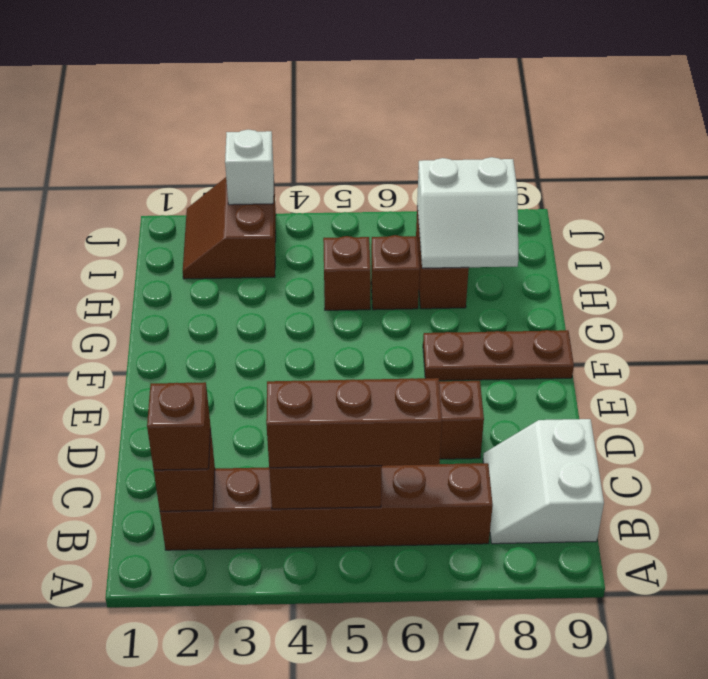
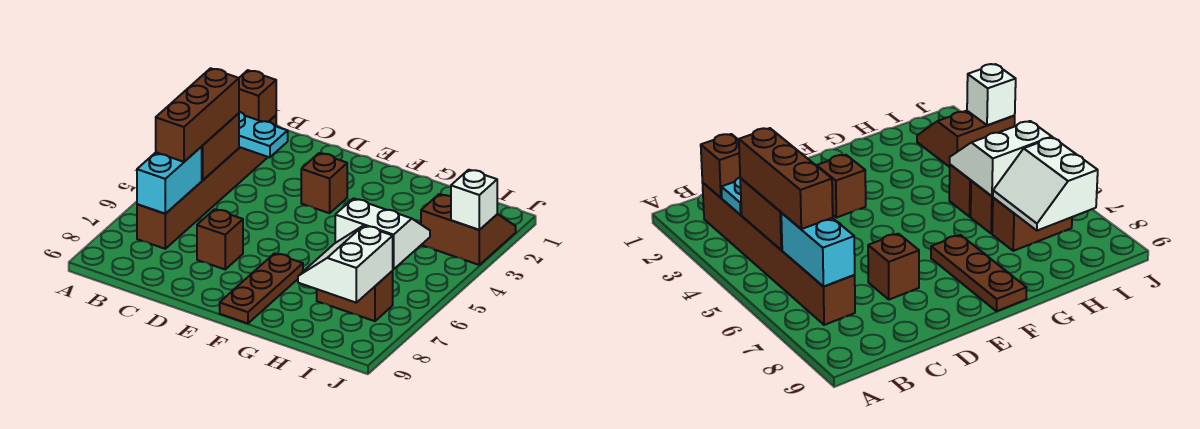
brown brick B2 level 3 -> brown brick E3 level 1
none -> cyan plate B3:C3 level 2
none -> cyan brick B6:B7 level 2
white slope B8:C9 level 1 top 9 -> white slope H5:I6 level 2 top 6

